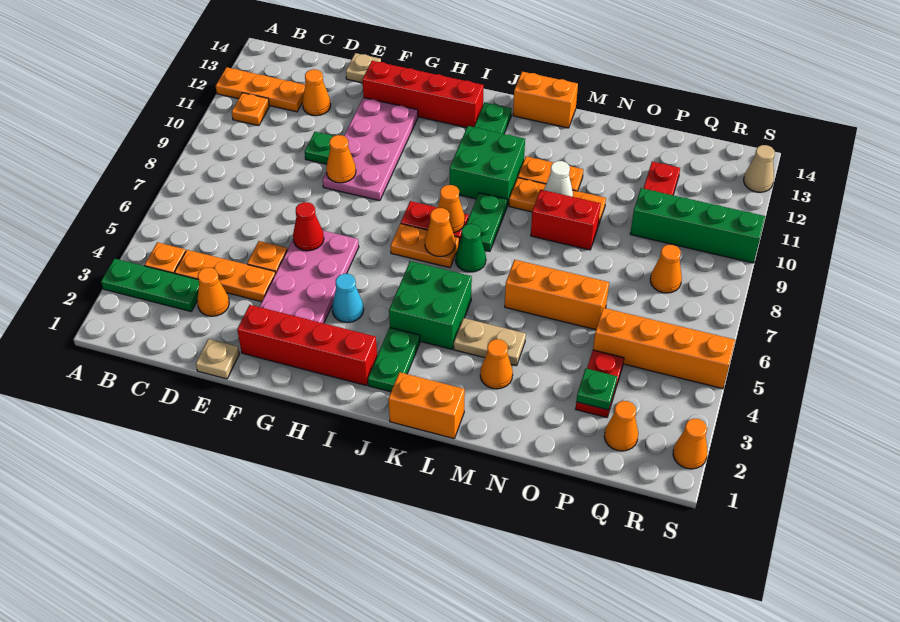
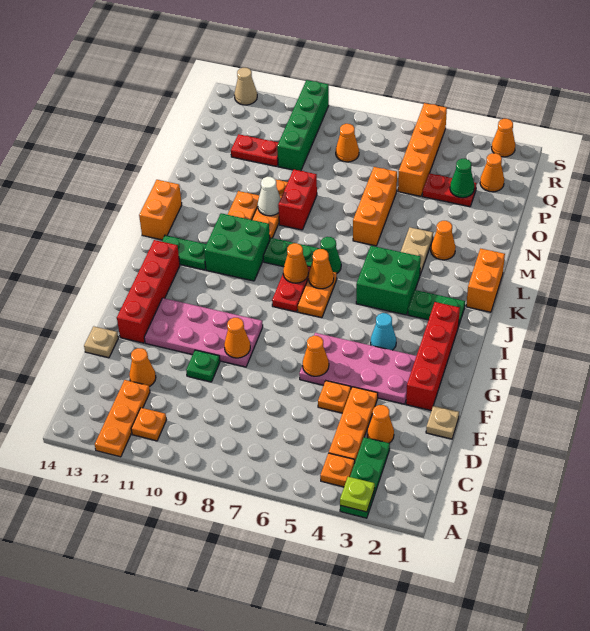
none -> lime plate A3 level 2
red cone F6 level 2 -> orange cone F6 level 2
green plate P3 level 2 -> green cone P3 level 2

